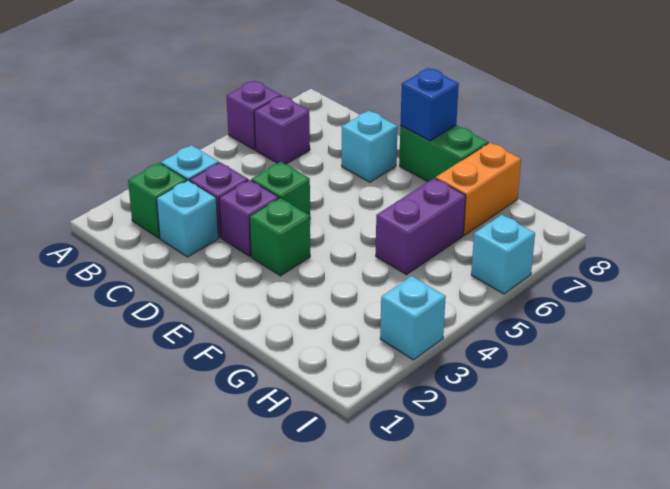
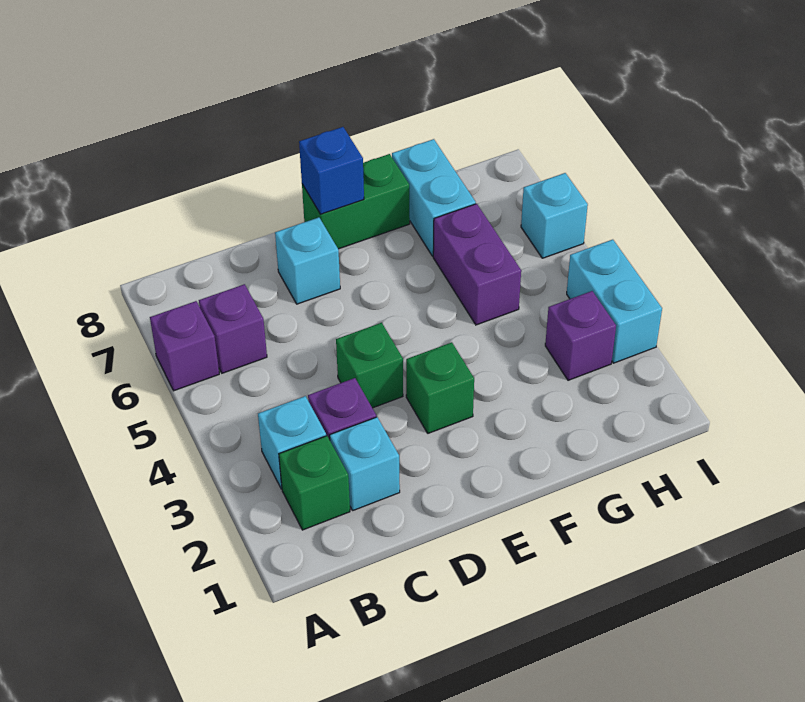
purple brick D3 level 1 -> purple brick H3 level 1
orange brick G7:G8 level 1 -> cyan brick G7:G8 level 1
cyan brick I3 level 1 -> cyan brick I3:I4 level 1

